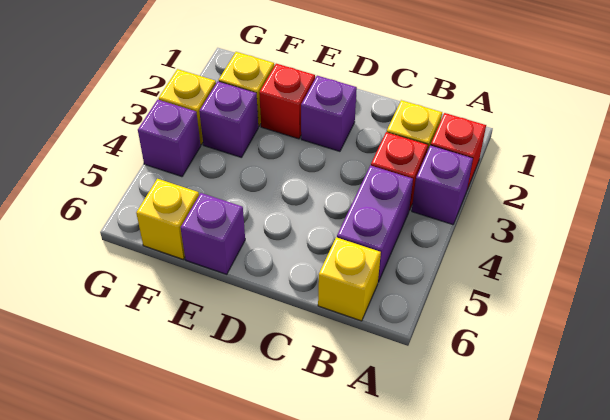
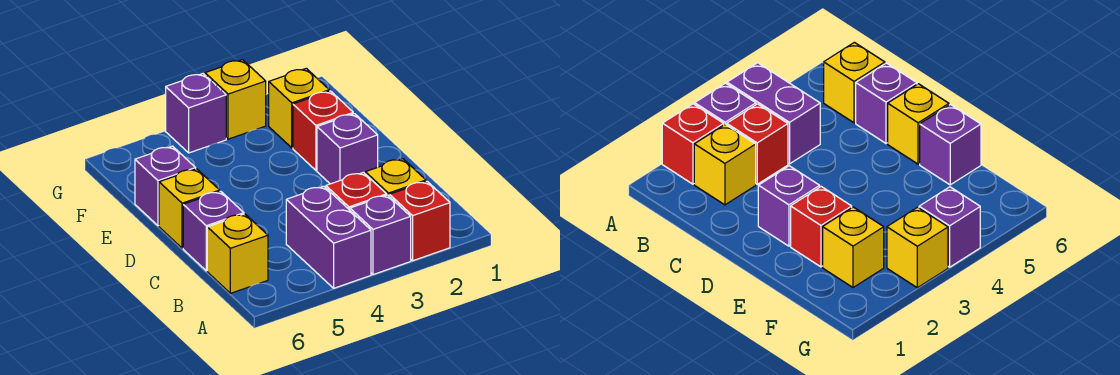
purple brick B4:B5 level 1 -> purple brick A4:B4 level 1
purple brick F3 level 1 -> purple brick C6 level 1
yellow brick F6 level 1 -> yellow brick D6 level 1

